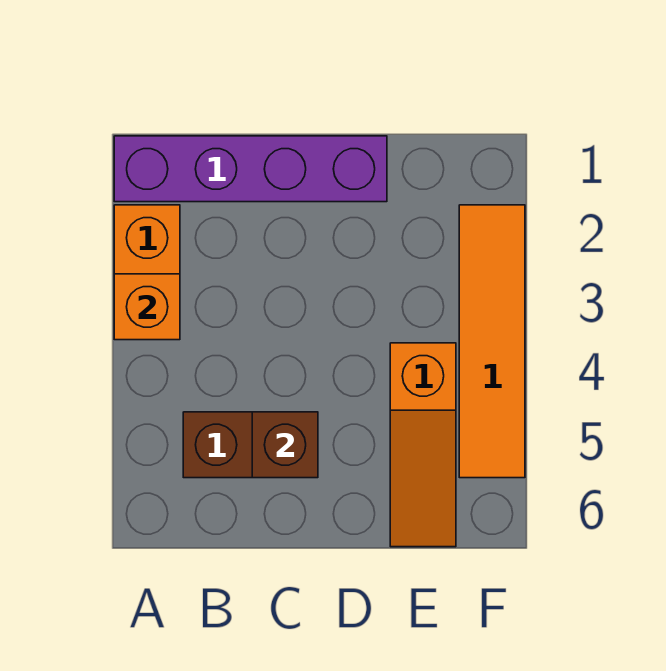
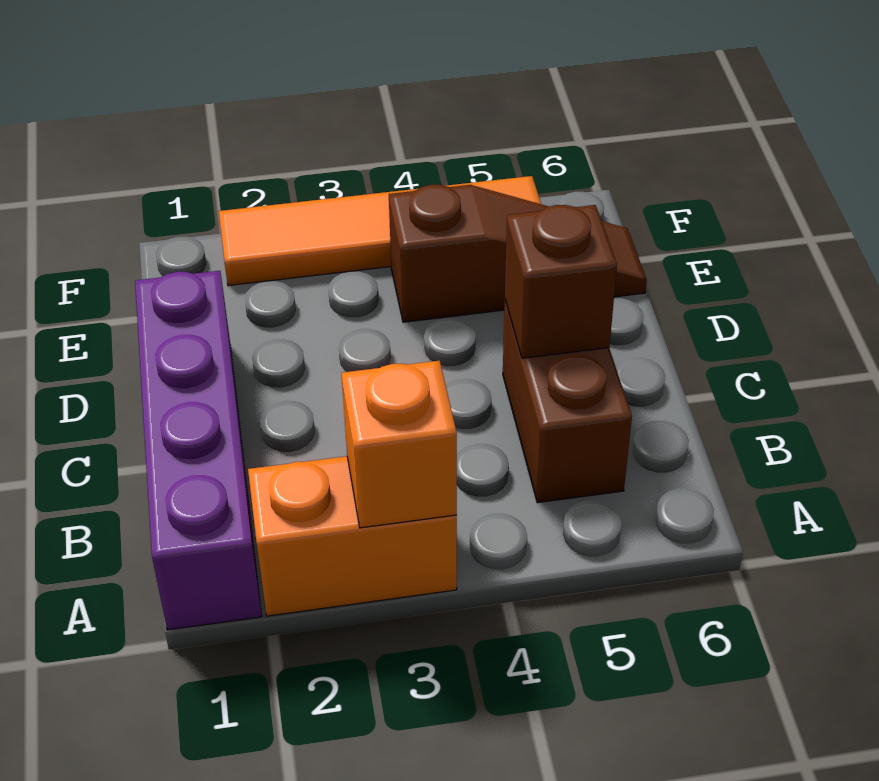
orange slope E4:E6 level 1 top 4 -> brown slope E4:E6 level 1 top 4

